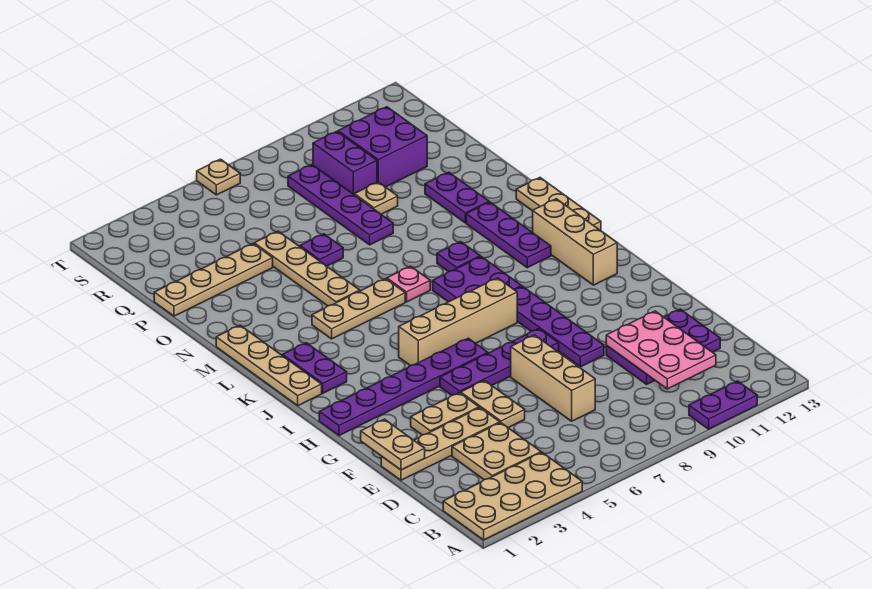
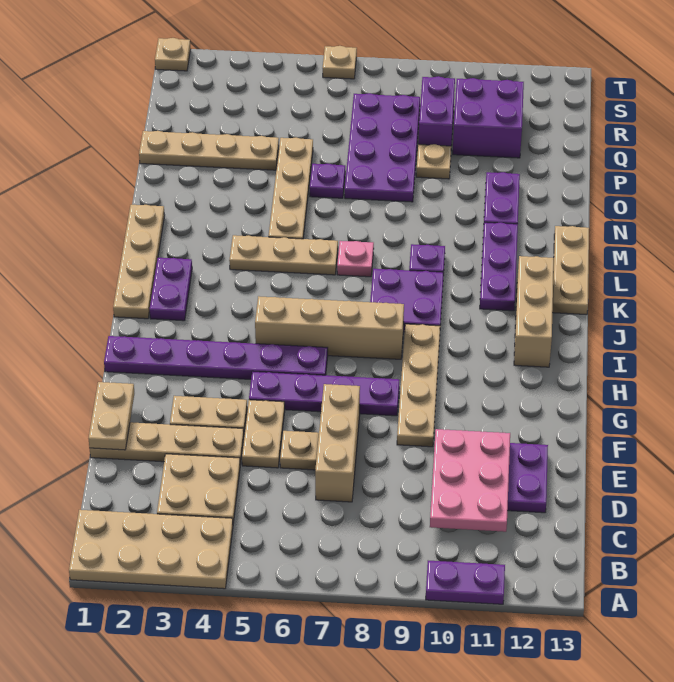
none -> tan plate E6 level 1
purple plate F9:I9 level 1 -> tan plate F9:I9 level 1
purple plate O8:R8 level 1 -> purple plate O7:R8 level 1
none -> tan plate T1 level 1

